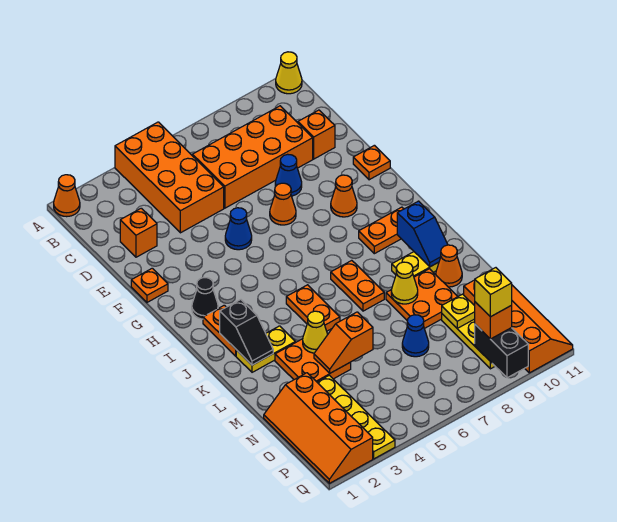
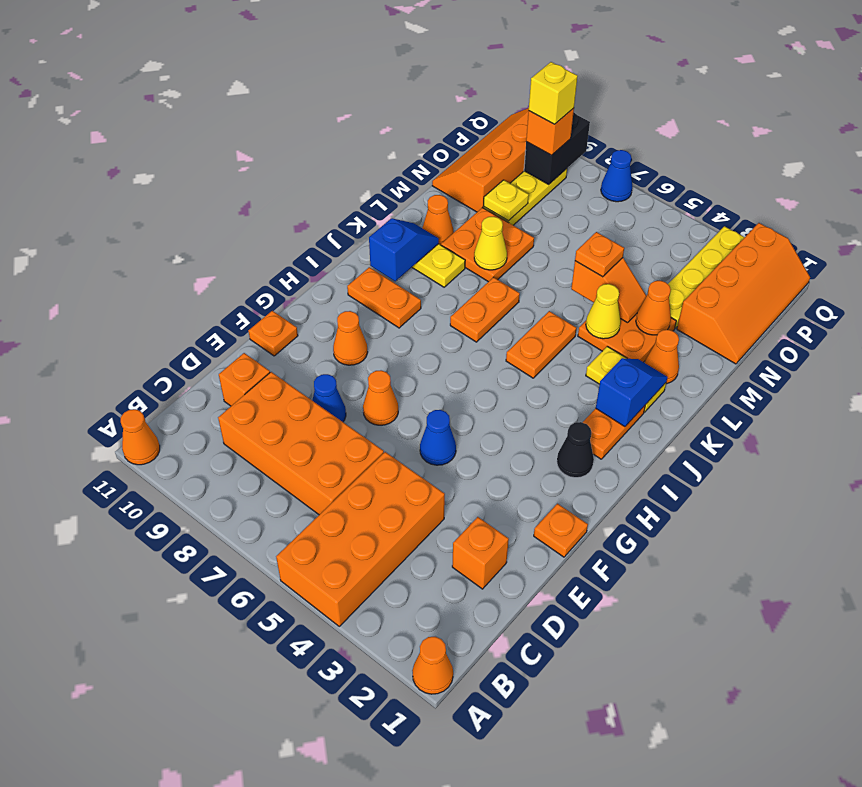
yellow cone A11 level 1 -> orange cone A11 level 1
black slope J2:K2 level 2 top J -> blue slope J2:K2 level 2 top J
none -> orange cone L2 level 1
none -> orange cone M3 level 2
none -> orange plate M5 level 3
blue cone N7 level 1 -> blue cone Q7 level 1

